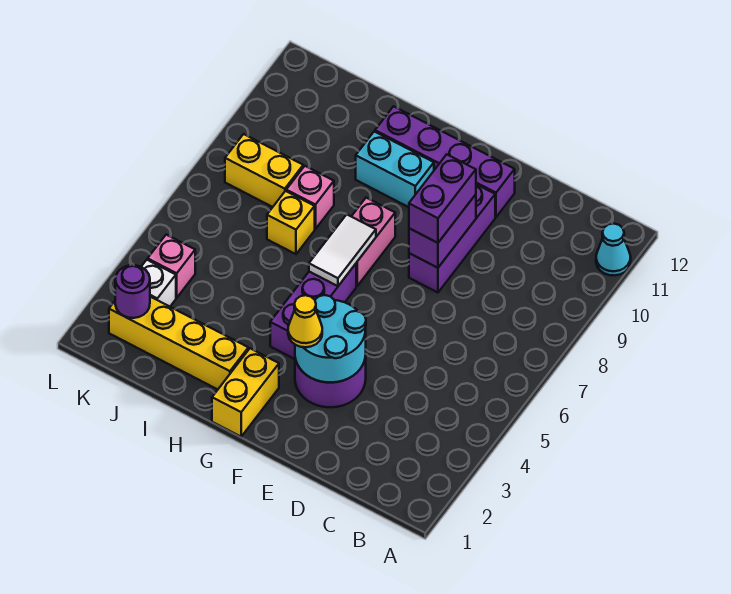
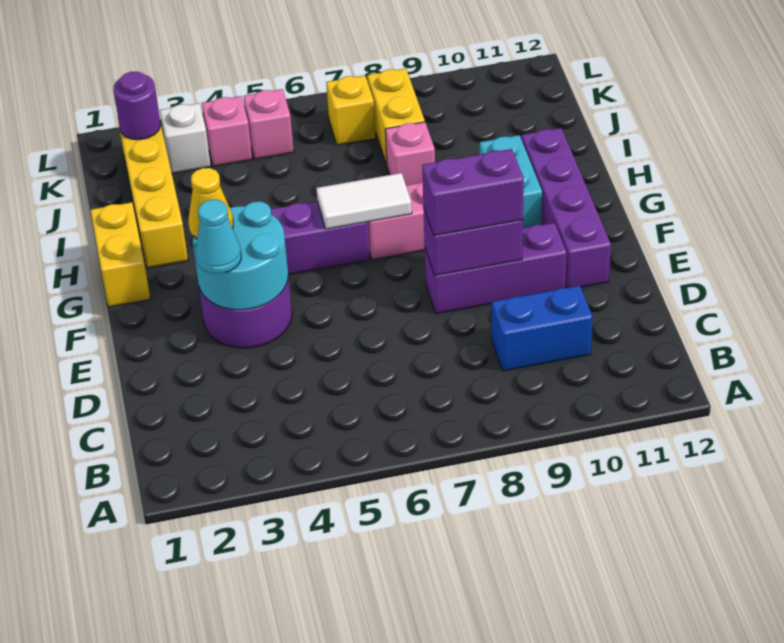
cyan cone A11 level 1 -> cyan cone E3 level 3
none -> blue brick C9:C10 level 1
yellow brick G1:G2 level 1 -> yellow brick G1:H1 level 1
yellow brick I7 level 1 -> yellow brick K7 level 1
none -> pink brick K5 level 1

